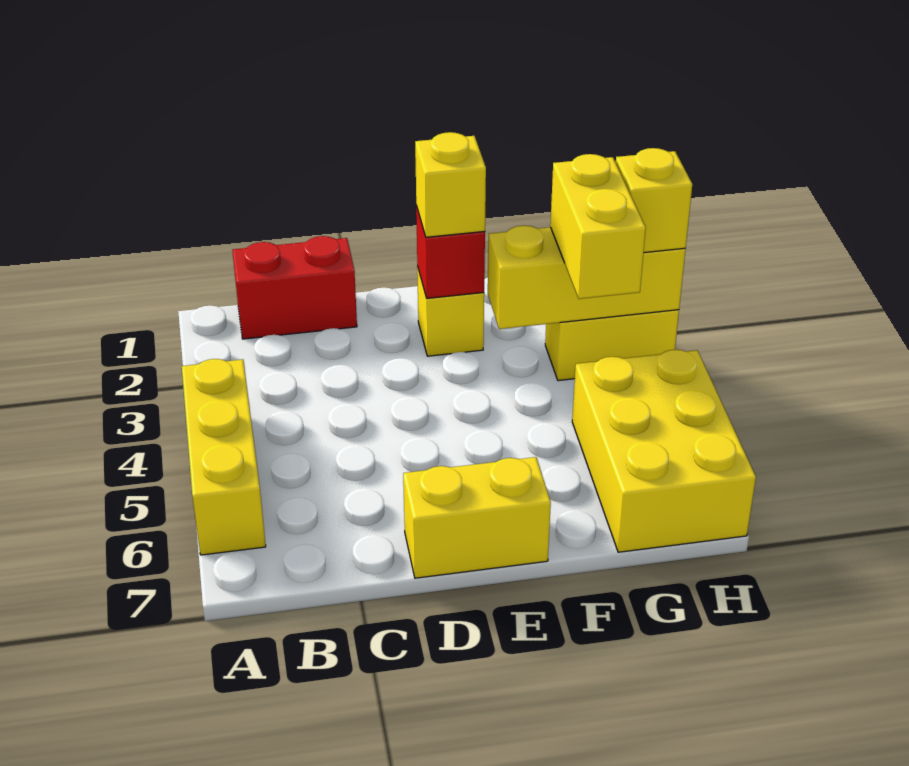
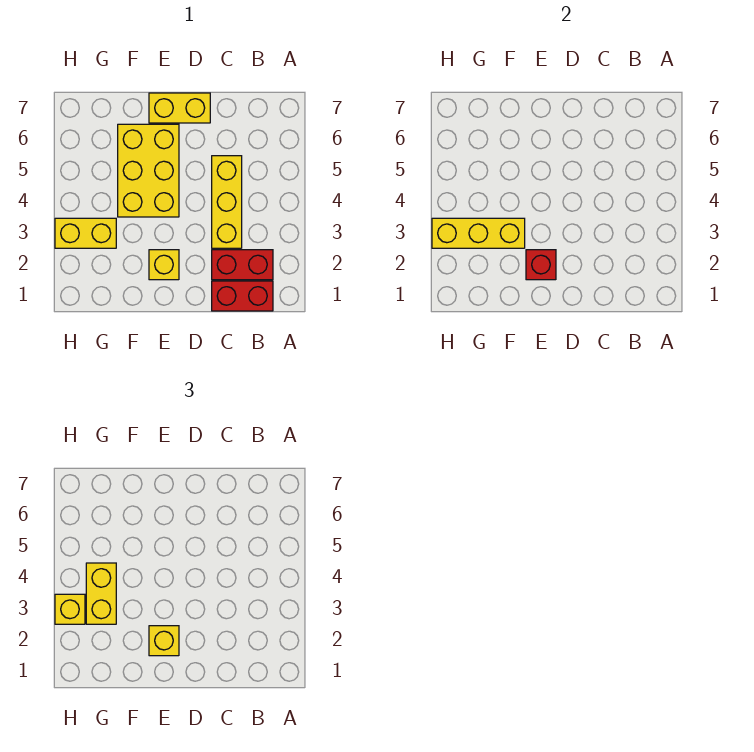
yellow brick A4:A6 level 1 -> yellow brick C3:C5 level 1
none -> red brick B2:C2 level 1
yellow brick G5:H7 level 1 -> yellow brick E4:F6 level 1

